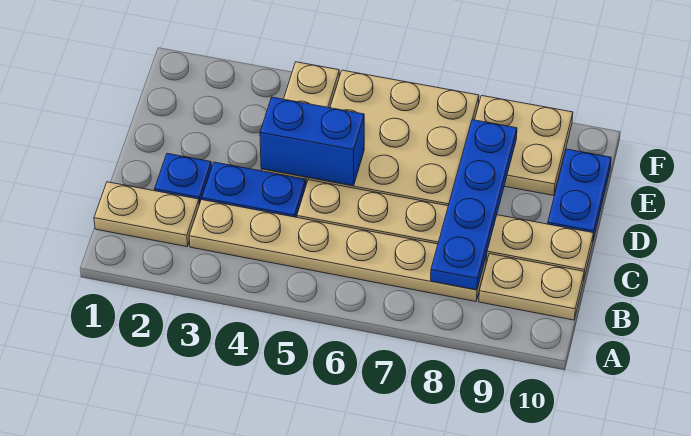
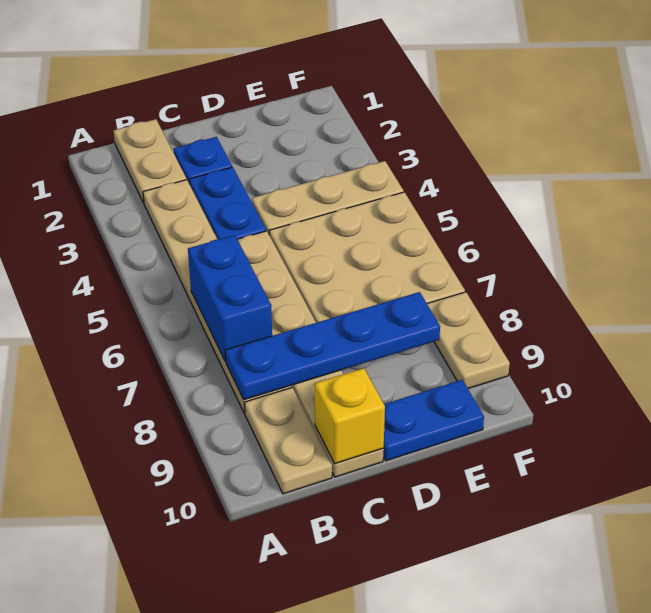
none -> yellow brick C10 level 2
blue brick D4:D5 level 2 -> blue brick B6:B7 level 2
tan plate E8:F9 level 1 -> tan plate F8:F9 level 1

